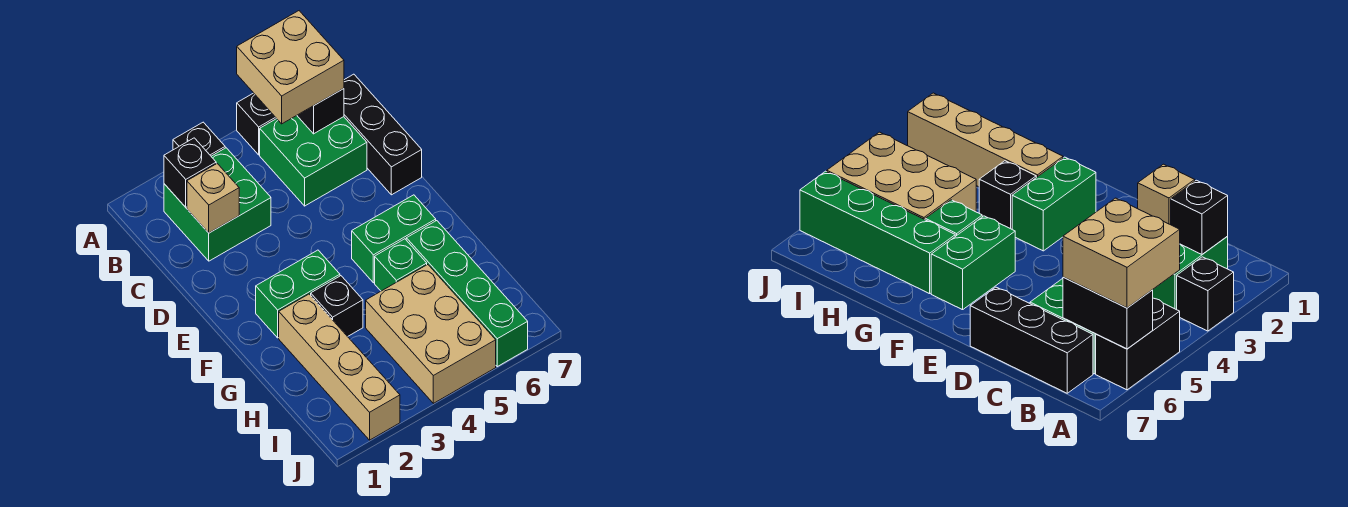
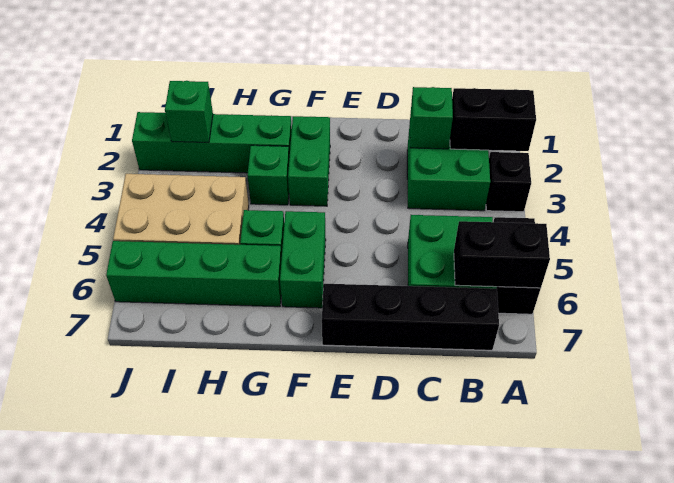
tan brick A5:B6 level 3 -> none
black brick B2 level 2 -> black brick A2:B2 level 2
black brick B7:D7 level 1 -> black brick B7:E7 level 1
tan brick C2 level 2 -> green brick C2 level 2
tan brick G2:J2 level 1 -> green brick G2:J2 level 1
black brick G3 level 1 -> green brick G3 level 1
none -> green brick I2 level 2

